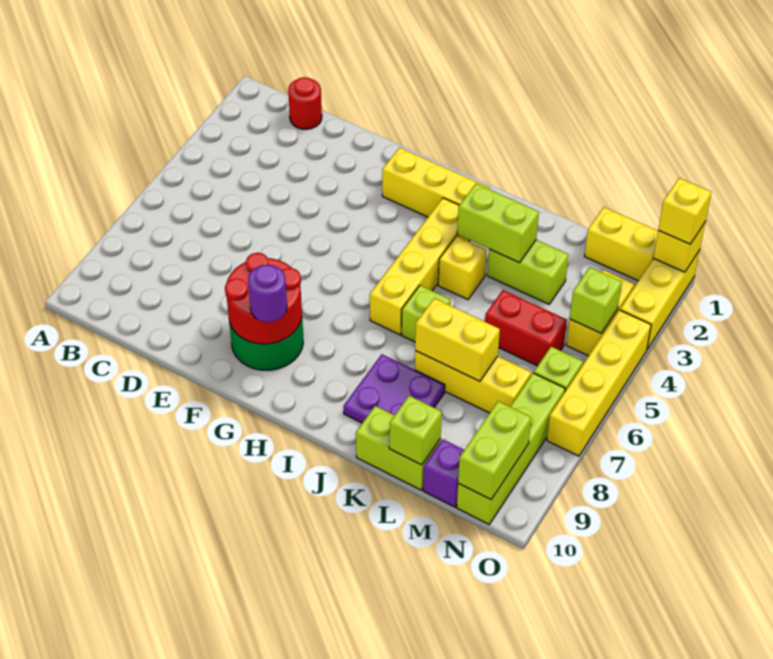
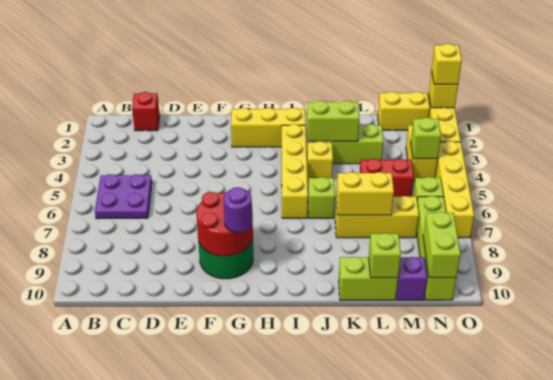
red round brick C1 level 1 -> red brick C1 level 1
purple plate J8:K9 level 1 -> purple plate B5:C6 level 1

